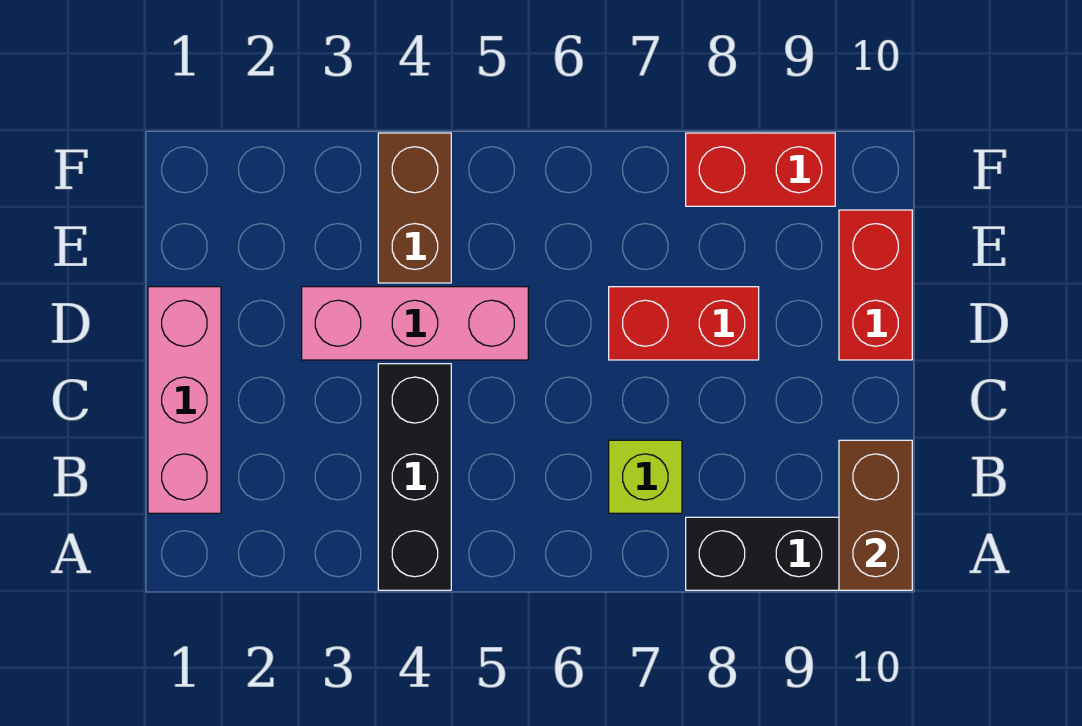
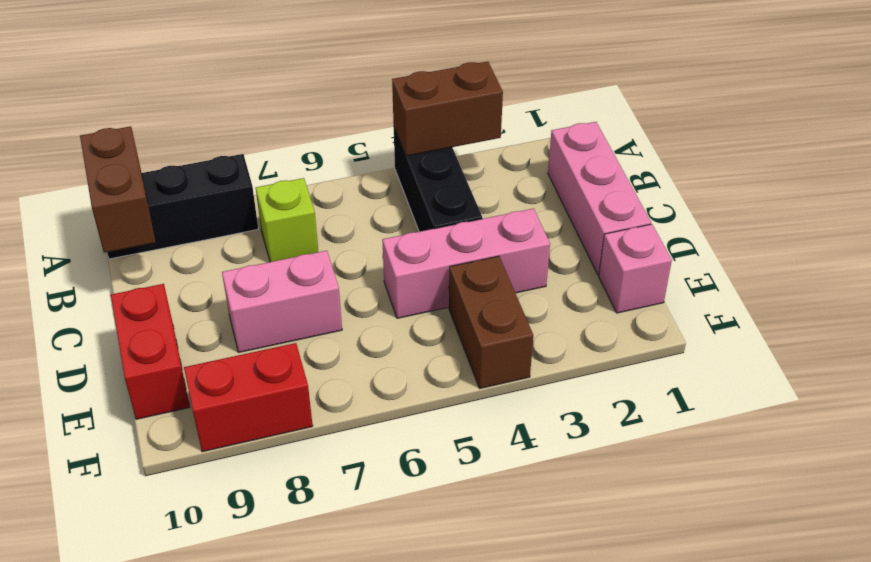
none -> brown brick A3:A4 level 2
red brick D7:D8 level 1 -> pink brick D7:D8 level 1
none -> pink brick E1 level 1

